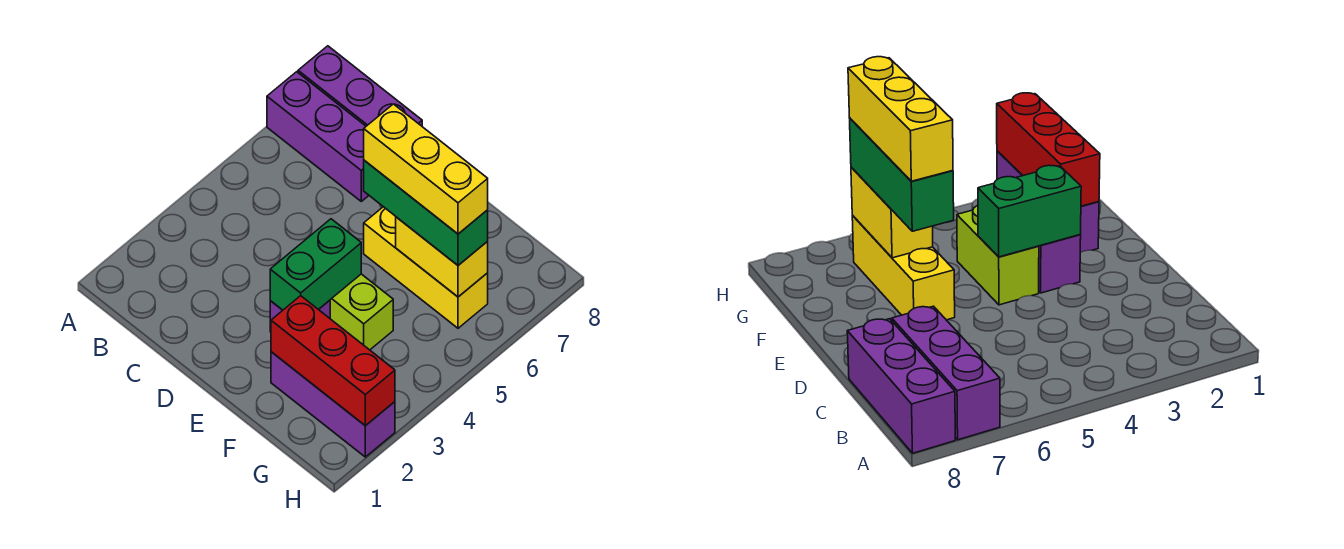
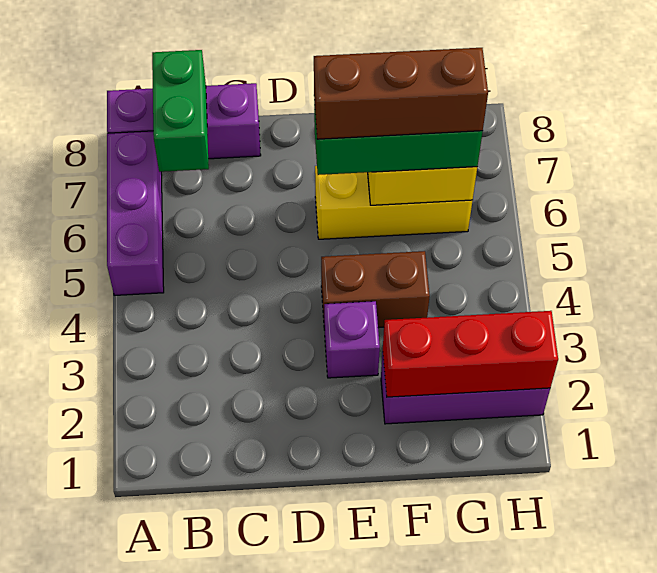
purple brick A7:C7 level 1 -> purple brick A5:A7 level 1
green brick E3:E4 level 2 -> green brick B7:B8 level 2
lime brick E4:F4 level 1 -> brown brick E4:F4 level 1
yellow brick E6:G6 level 4 -> brown brick E6:G6 level 4

